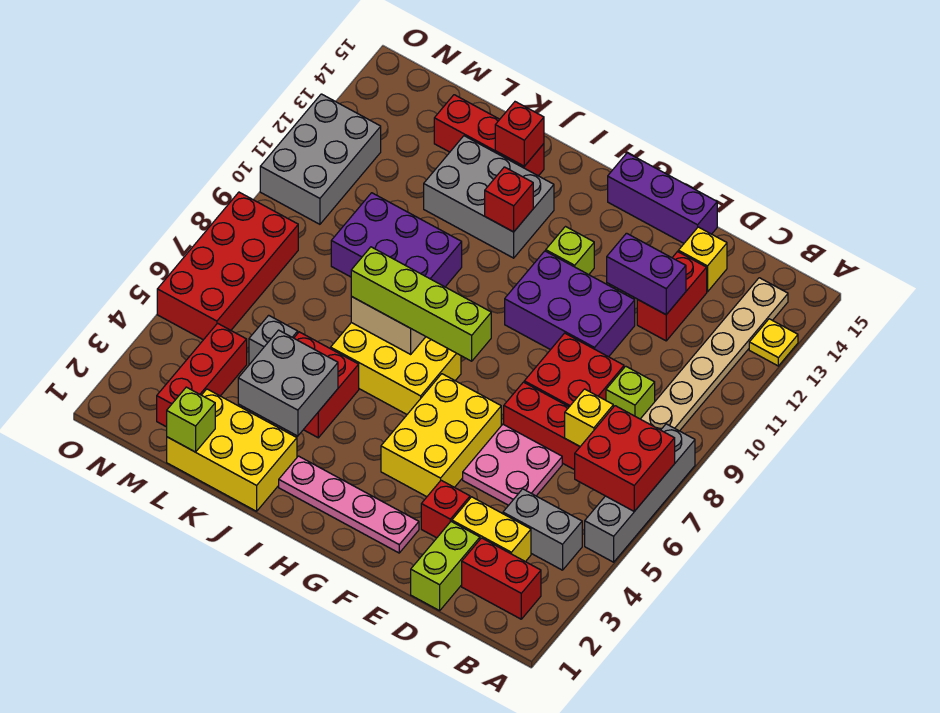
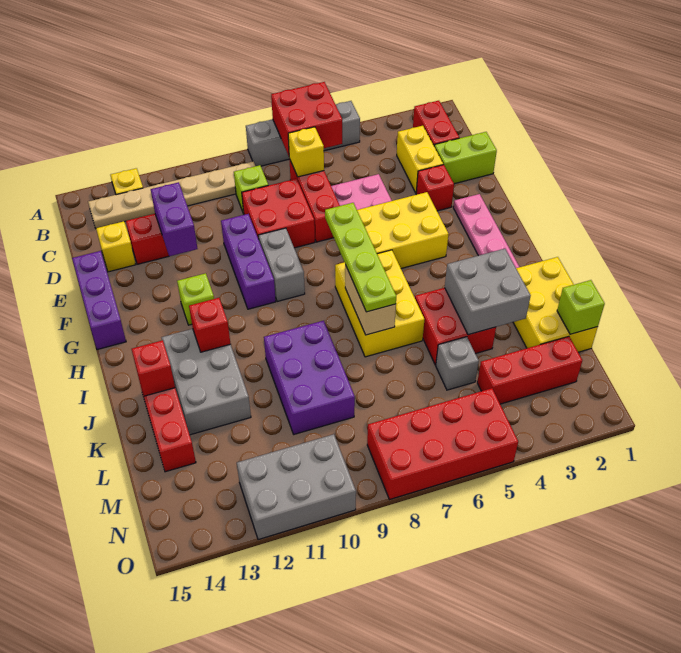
grey brick B4:C4 level 1 -> grey brick F9:G9 level 1
purple brick E10:G11 level 1 -> purple brick E10:G10 level 1
lime brick G7:J7 level 3 -> lime plate G7:J7 level 3

